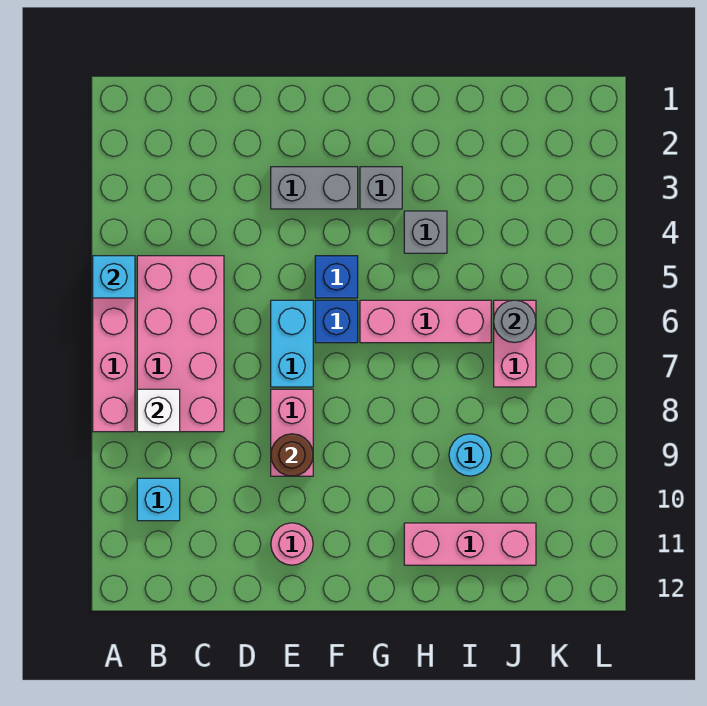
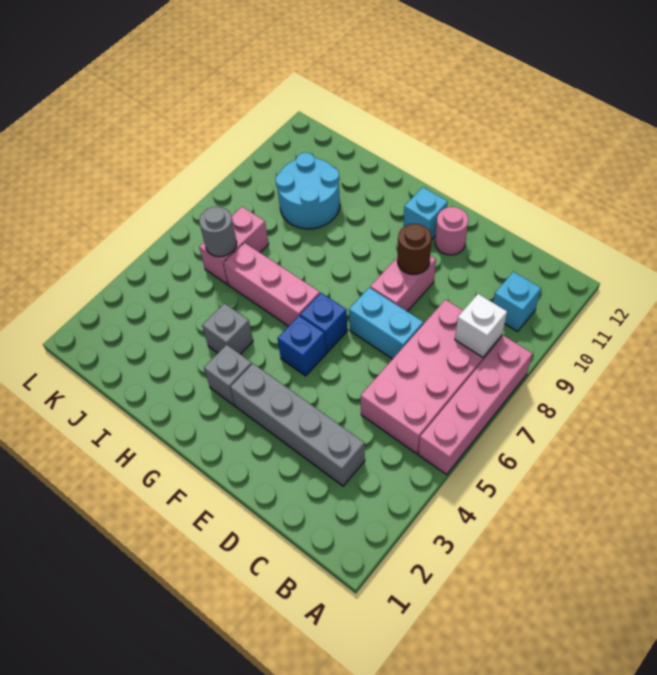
cyan brick A5 level 2 -> cyan brick F11 level 1
grey brick E3:F3 level 1 -> grey brick C3:F3 level 1
cyan brick E6:E7 level 1 -> cyan brick D7:E7 level 1
pink brick H11:J11 level 1 -> none
cyan round brick I9 level 1 -> cyan round brick I9:J10 level 1

